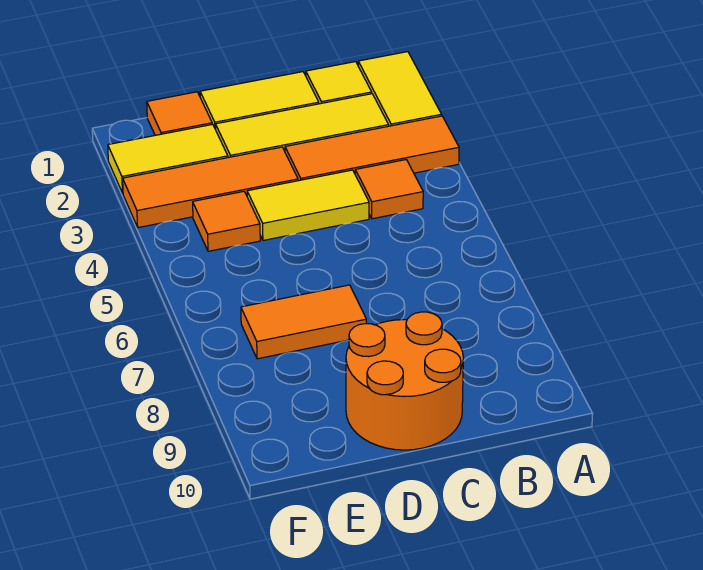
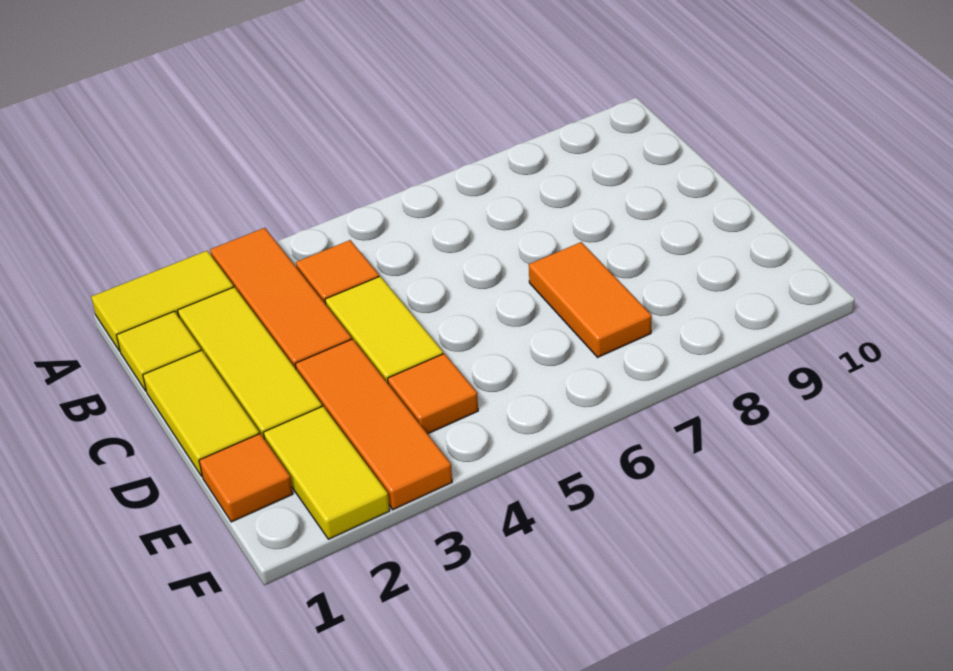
orange round brick C9:D10 level 1 -> none

